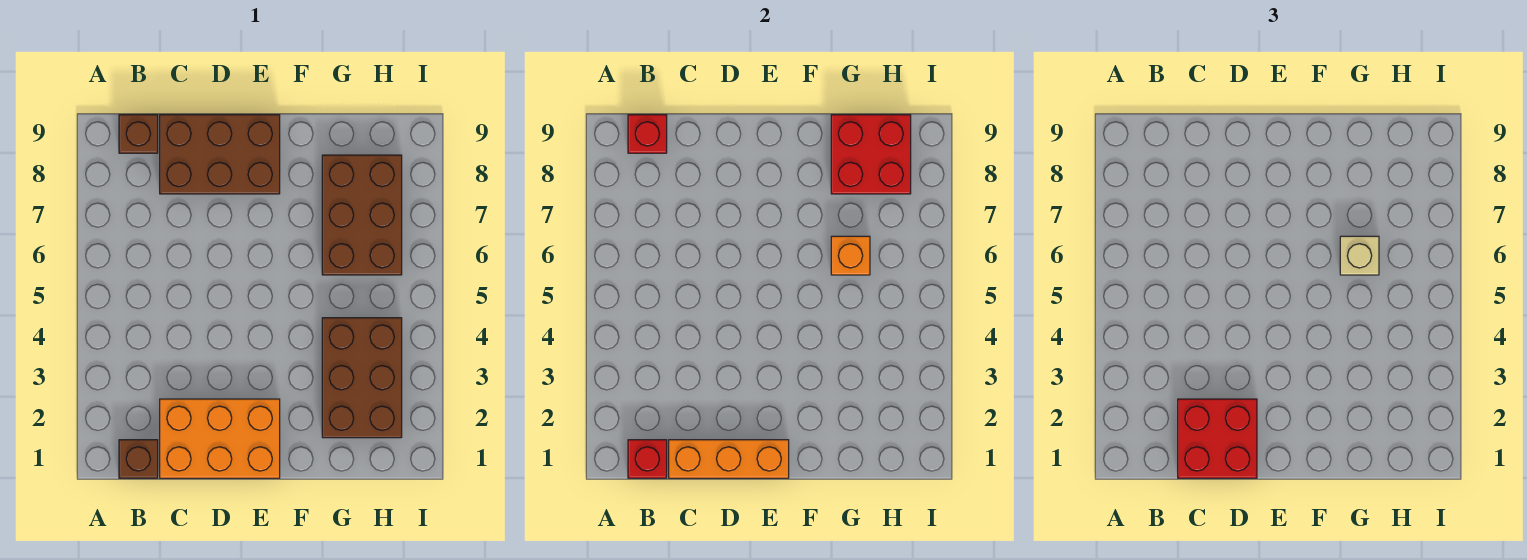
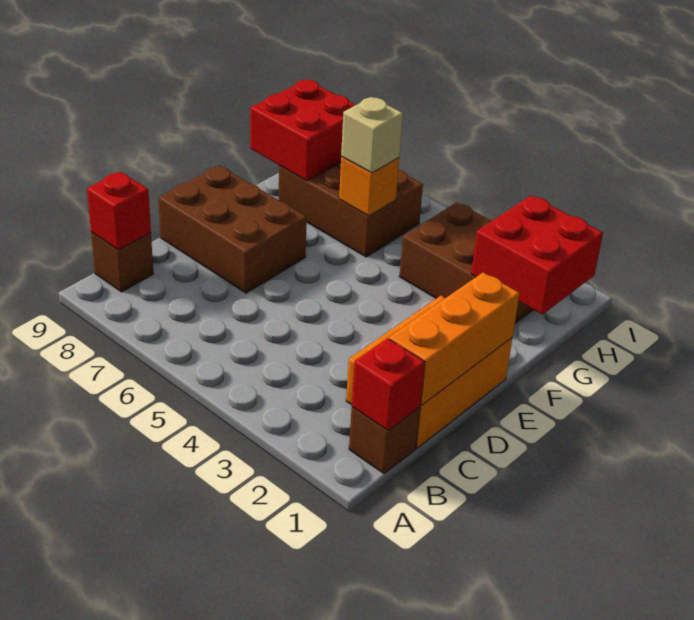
red brick C1:D2 level 3 -> red brick G1:H2 level 2
brown brick C8:E9 level 1 -> brown brick D7:E9 level 1

